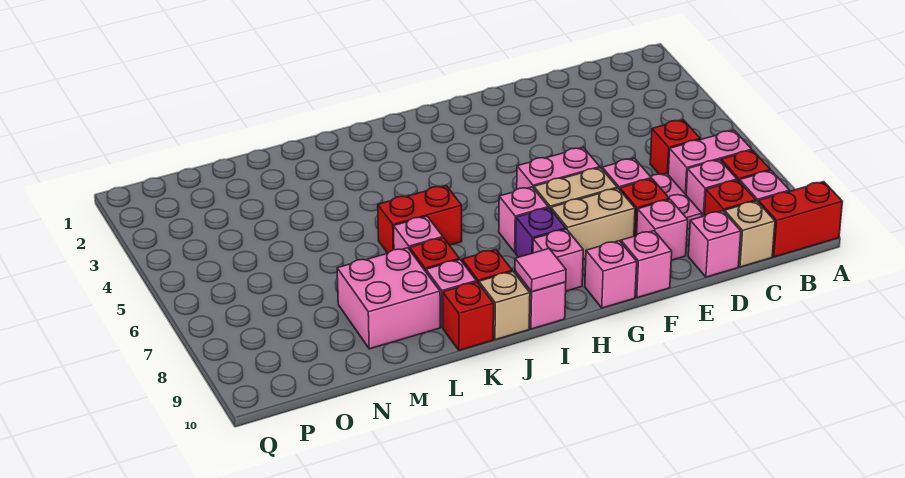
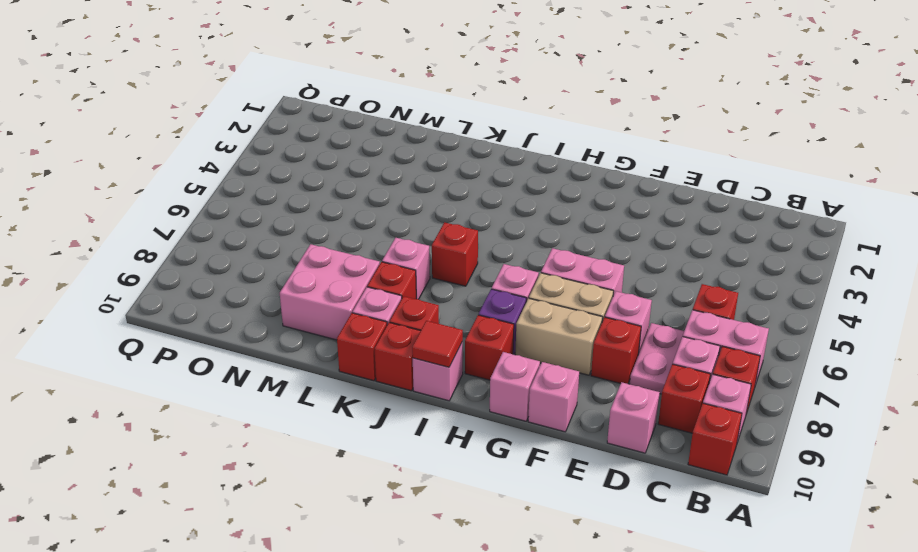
red brick A10:B10 level 1 -> red brick B10 level 1
tan brick C10 level 1 -> none
pink brick E9 level 1 -> none
pink brick H9 level 1 -> red brick H9 level 1
pink tile I10 level 2 -> red tile I10 level 2
red brick J6:K6 level 1 -> red brick J6 level 1
tan brick J10 level 1 -> red brick J10 level 1

